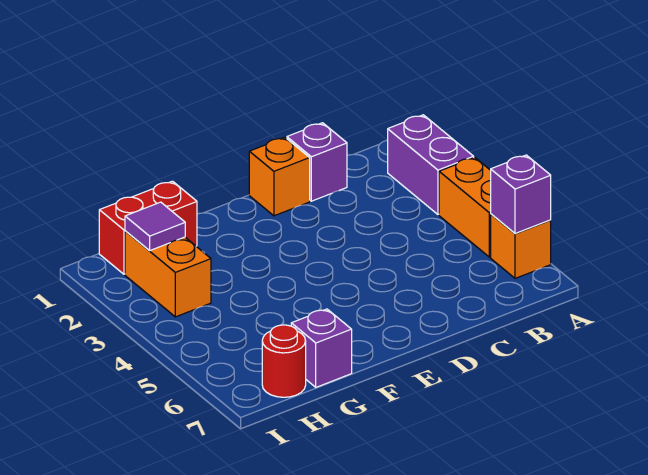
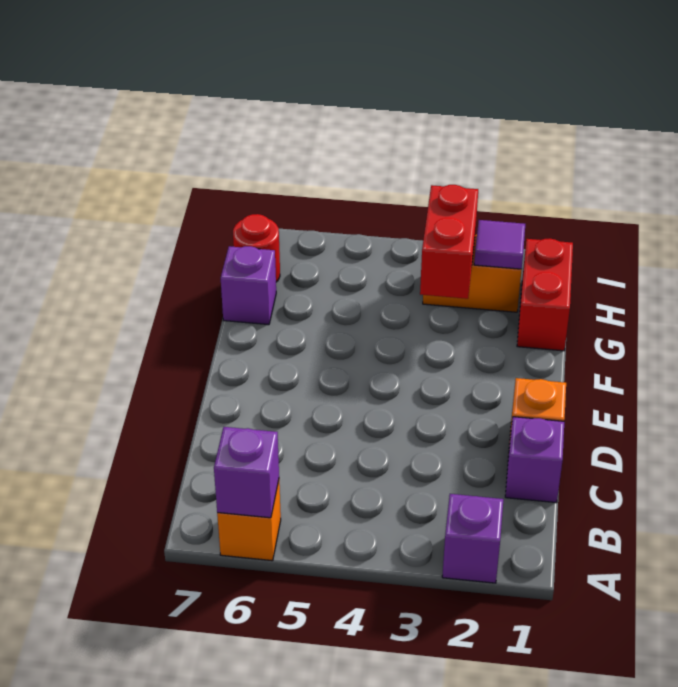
purple brick A2:A3 level 1 -> purple brick A2 level 1
orange brick A4:A5 level 1 -> none
none -> red brick G3:H3 level 2

